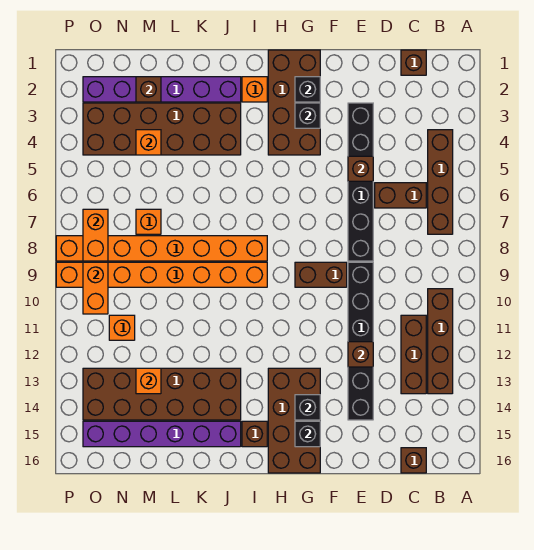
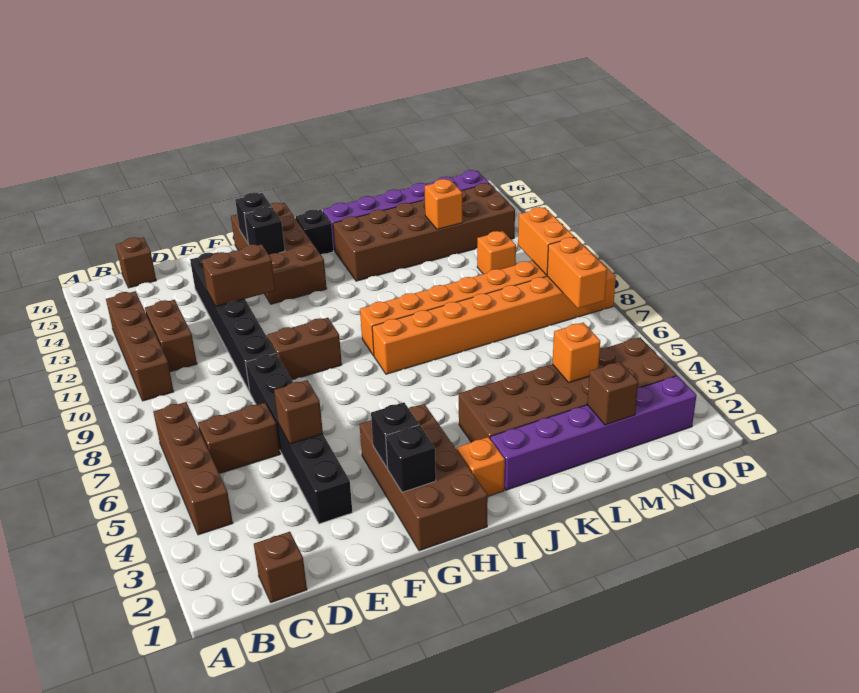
brown brick C11:C13 level 1 -> brown brick C11:C12 level 1
brown brick E12 level 2 -> brown brick E12:F12 level 2
brown brick I15 level 1 -> black brick I15 level 1
orange brick M7 level 1 -> none

